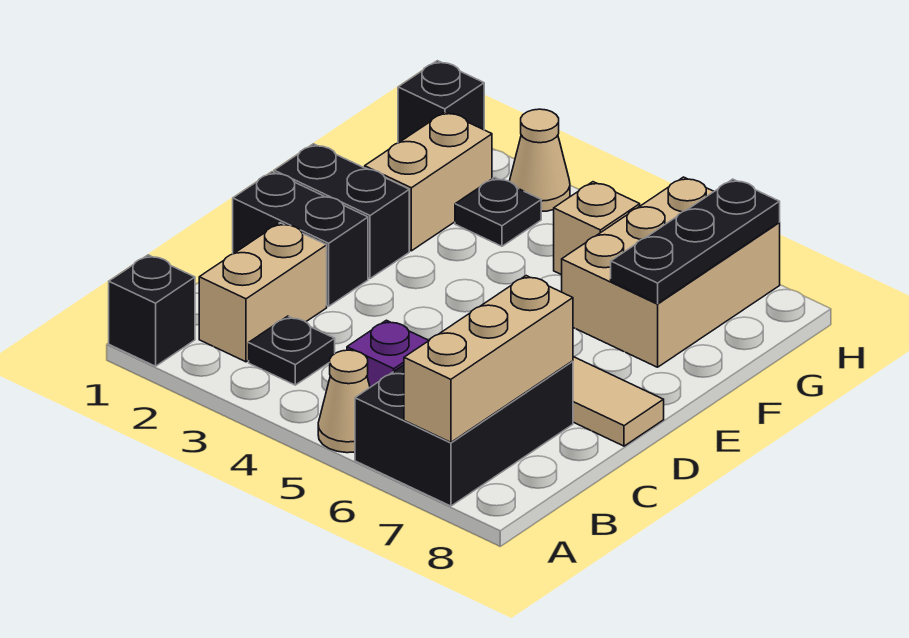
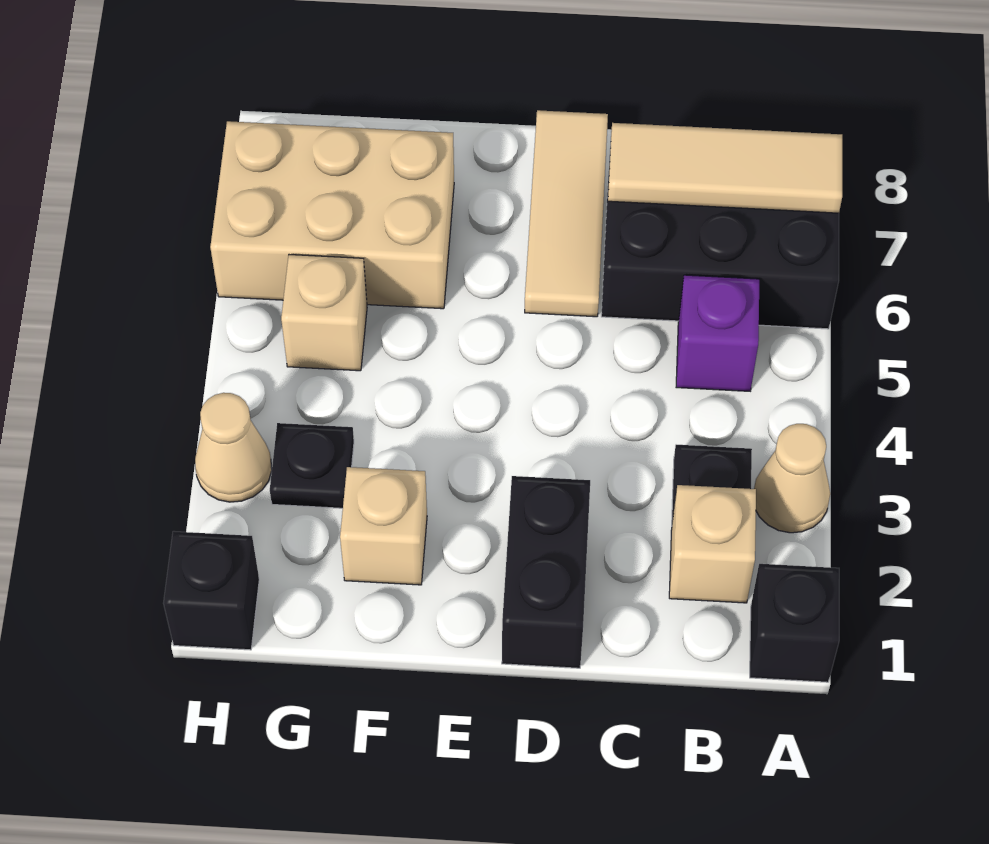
tan cone A5 level 1 -> tan cone A3 level 1
tan brick A7:C7 level 2 -> tan tile A7:C7 level 2
tan brick B2:C2 level 1 -> tan brick B2 level 1
black brick E1:E2 level 1 -> none
tan brick F2:G2 level 1 -> tan brick F2 level 1
black plate F7:H7 level 2 -> none

